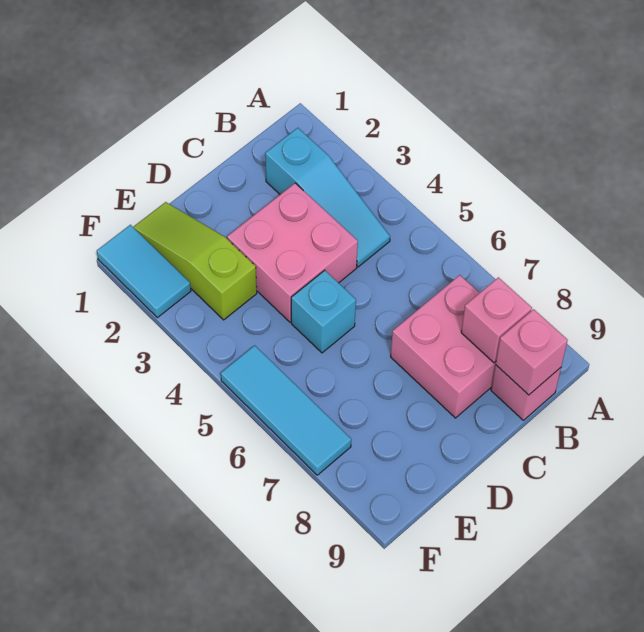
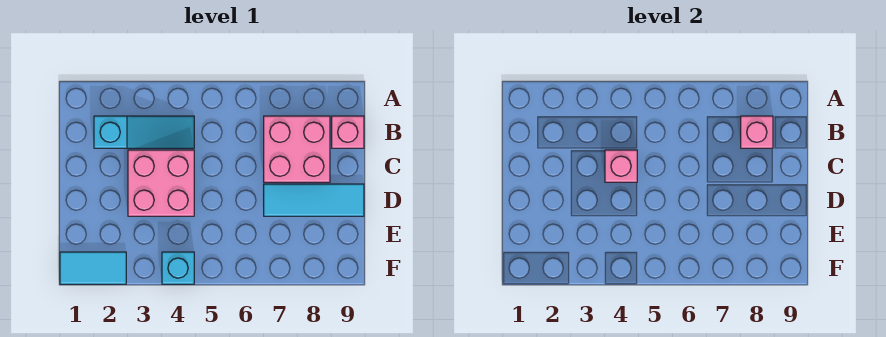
pink brick B9 level 2 -> pink brick C4 level 2
cyan brick D5 level 1 -> cyan brick F4 level 1
lime slope E1:E3 level 1 top 3 -> none
cyan tile F5:F7 level 1 -> cyan tile D7:D9 level 1

